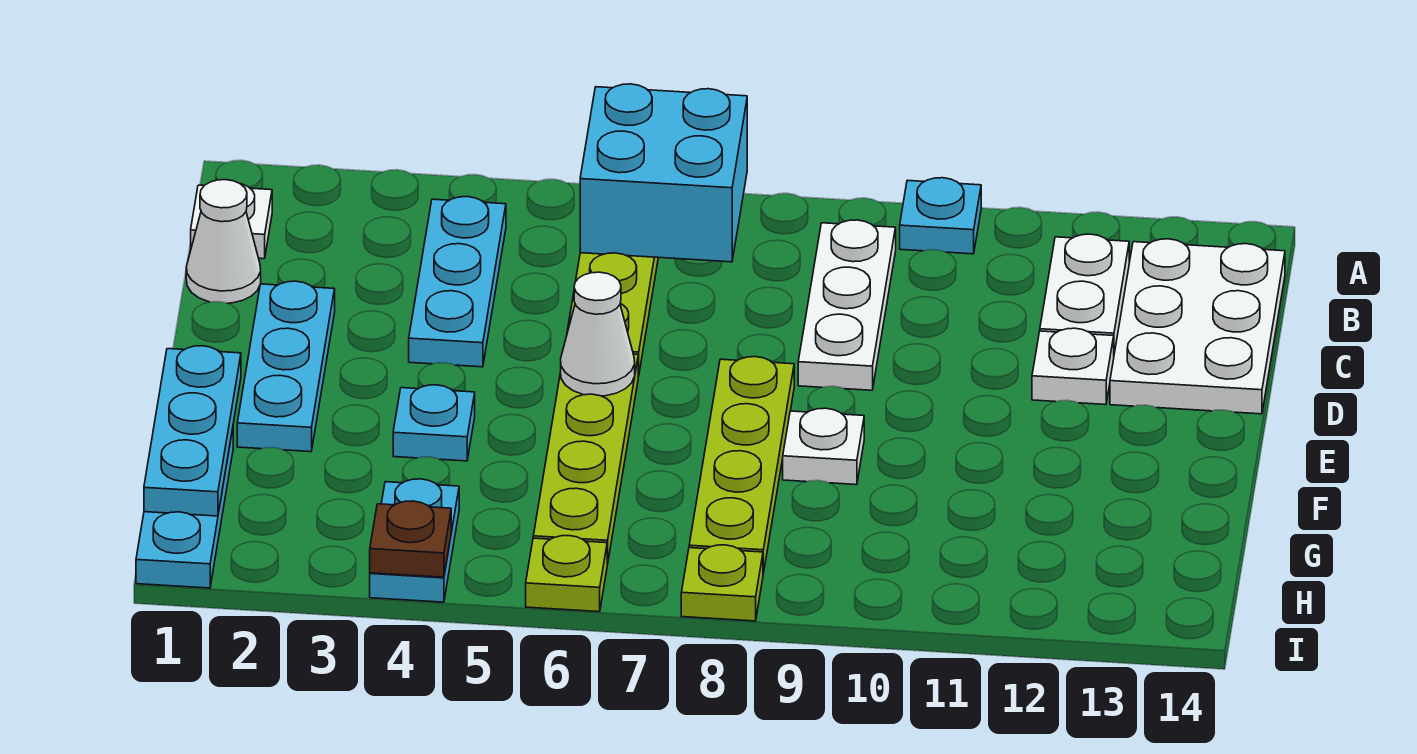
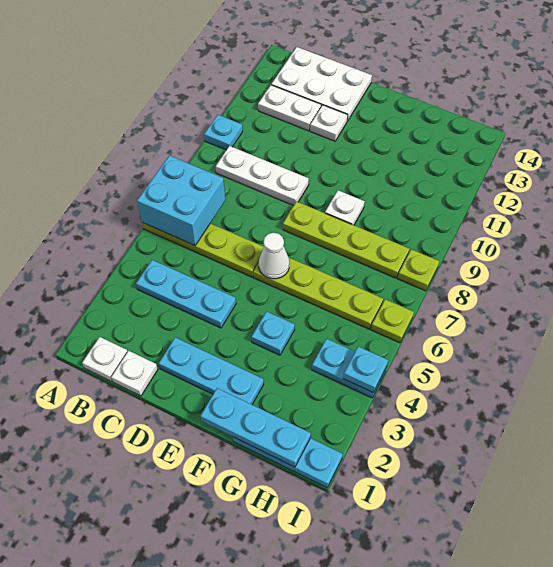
white cone C1 level 1 -> white plate C1 level 1
brown plate I4 level 2 -> cyan plate I4 level 2

